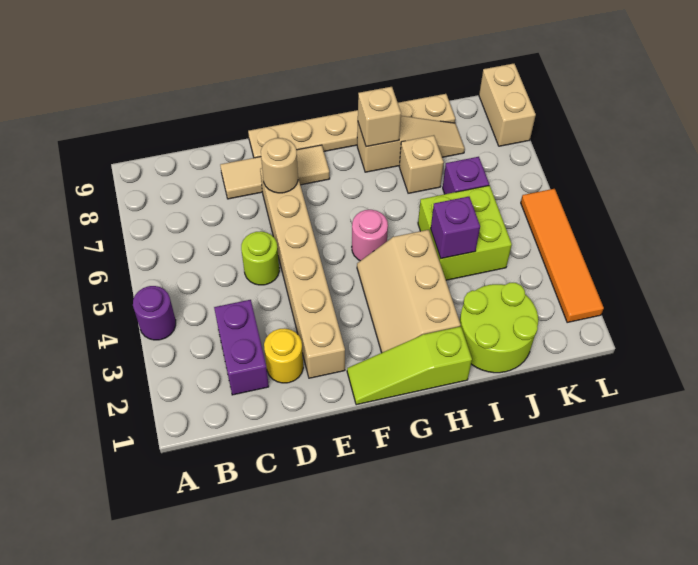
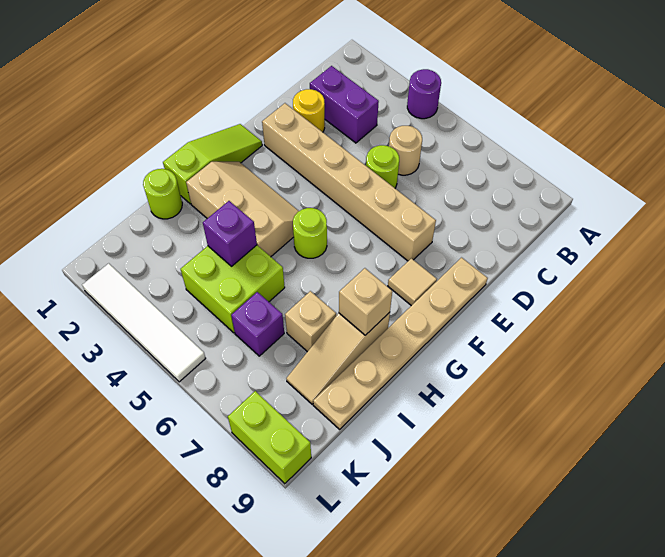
tan tile D8:F8 level 1 -> tan tile F8 level 1
tan round brick E7 level 2 -> tan round brick C5 level 1
pink round brick G5 level 1 -> lime round brick G5 level 1
lime round brick I1:J2 level 1 -> lime round brick I1 level 1
orange tile L2:L5 level 1 -> white tile L2:L5 level 1
tan brick L8:L9 level 1 -> lime brick L8:L9 level 1

